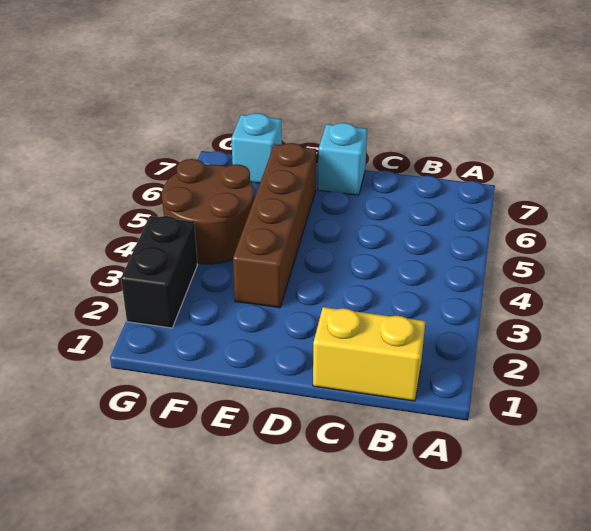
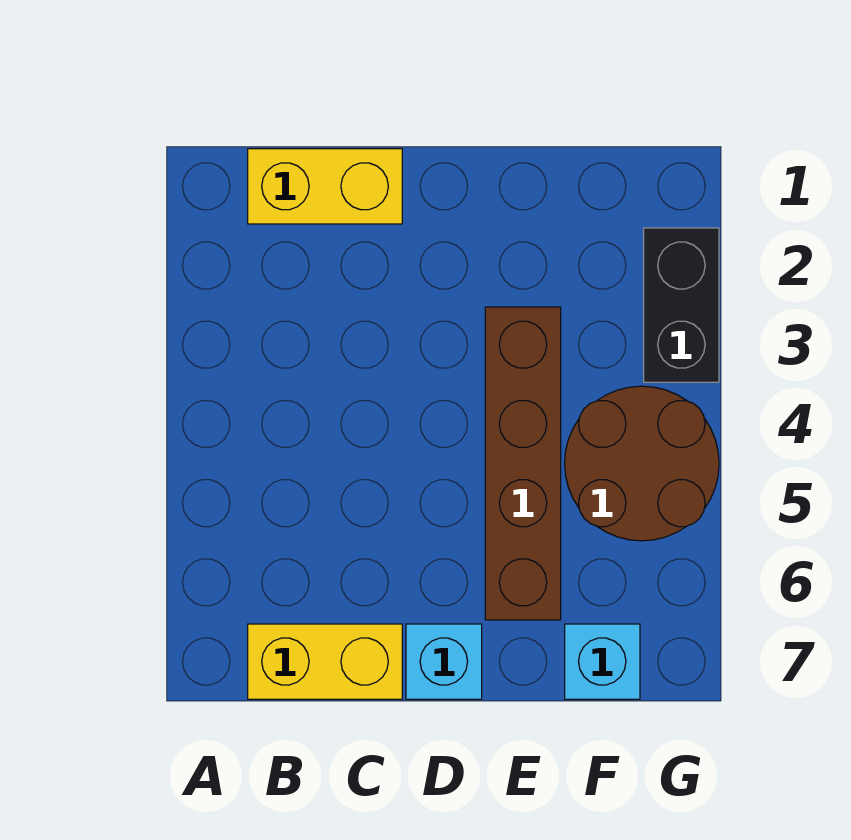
none -> yellow brick B7:C7 level 1

